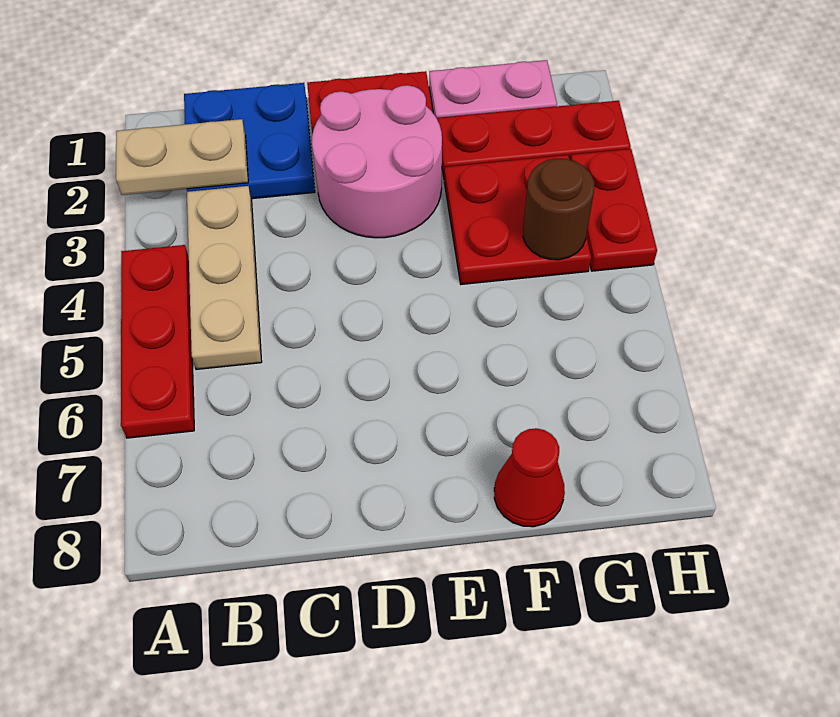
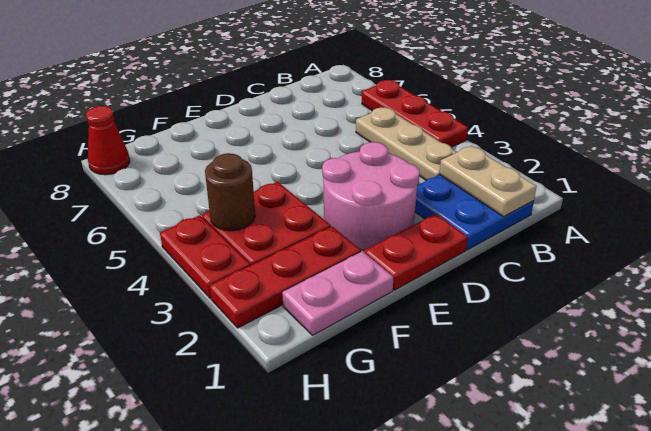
tan plate A2:B2 level 2 -> tan plate B1:B2 level 2
red cone F8 level 1 -> red cone H8 level 1

